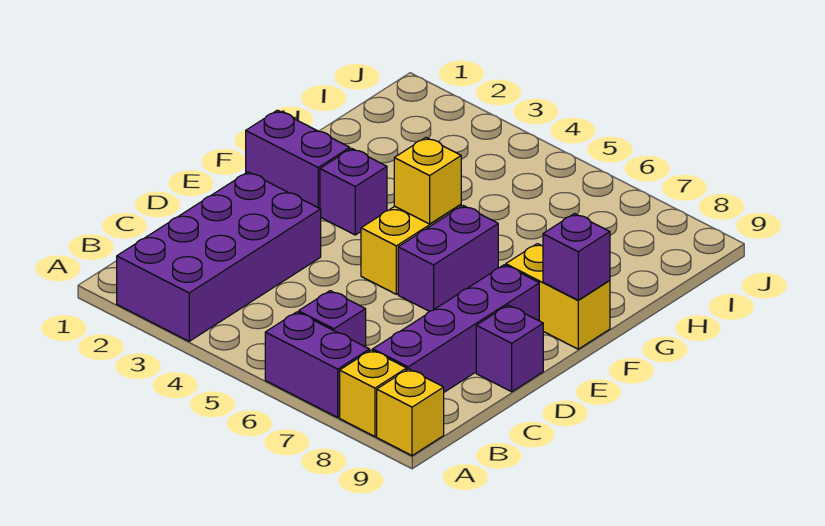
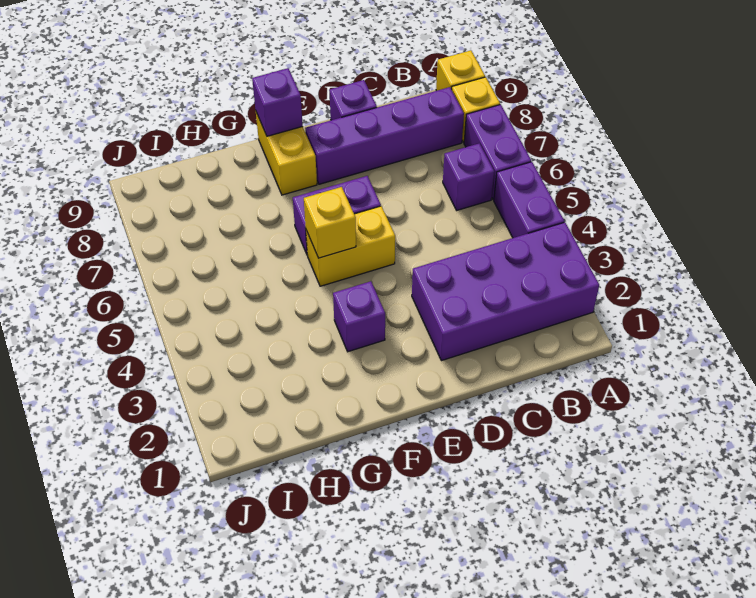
purple brick F1:F2 level 1 -> purple brick A4:A5 level 1

